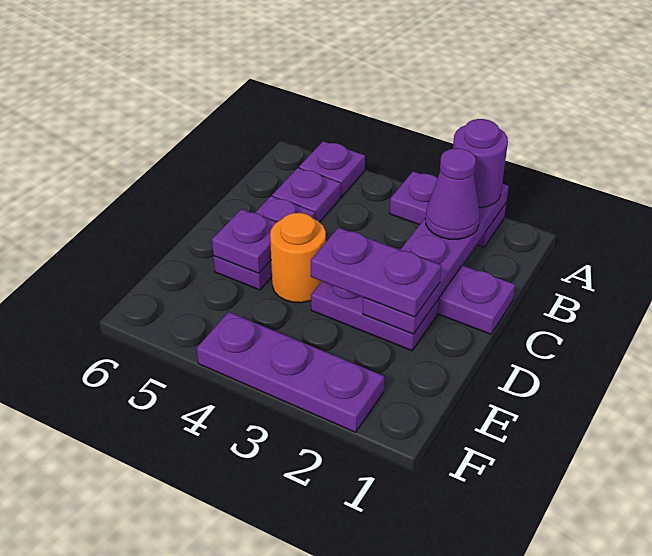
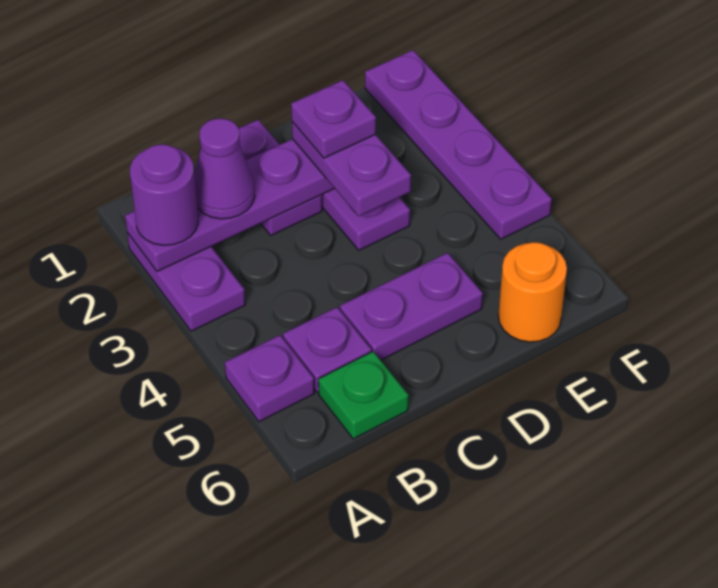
none -> green plate B6 level 1
orange round brick D4 level 1 -> orange round brick E6 level 1
purple plate D5 level 2 -> purple plate D2 level 4
purple plate F2:F4 level 1 -> purple plate F1:F4 level 1

